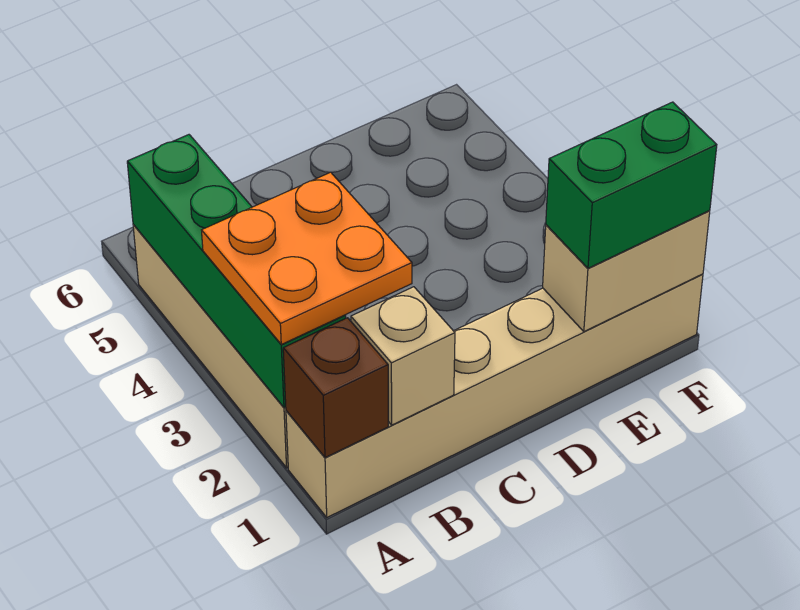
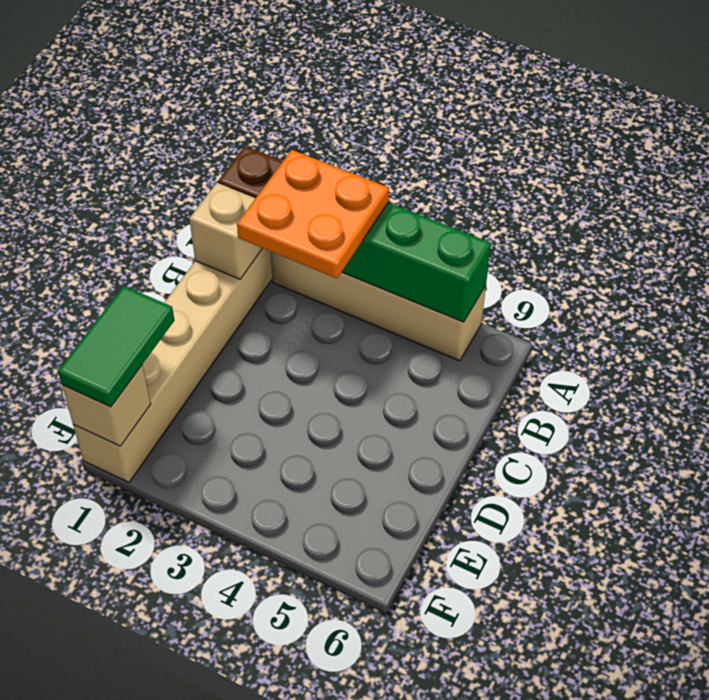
tan brick E1:F1 level 2 -> tan brick F1 level 2
green brick E1:F1 level 3 -> green tile E1:F1 level 3

